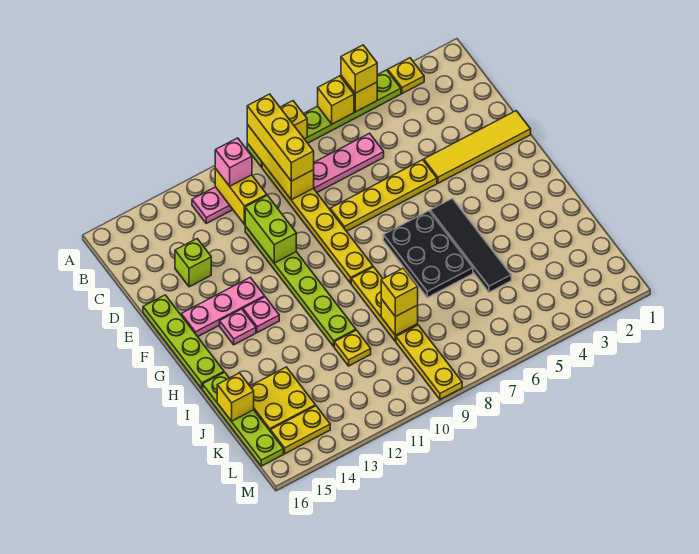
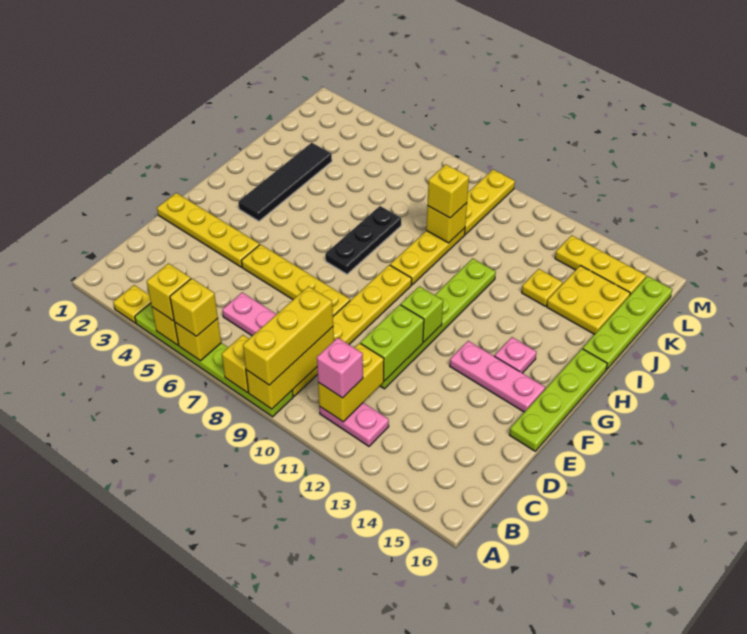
lime brick D14 level 1 -> lime brick F11 level 2
yellow tile E1:E4 level 1 -> yellow plate E1:E4 level 1
black tile G5:J5 level 1 -> black tile G3:J3 level 1
black plate G6:I7 level 1 -> black plate G7:I7 level 1
pink plate G13 level 1 -> none
yellow plate J11 level 1 -> yellow plate J13 level 1
yellow brick J16 level 2 -> yellow brick A6 level 3
yellow plate L14:L15 level 1 -> yellow plate L13:L15 level 1

